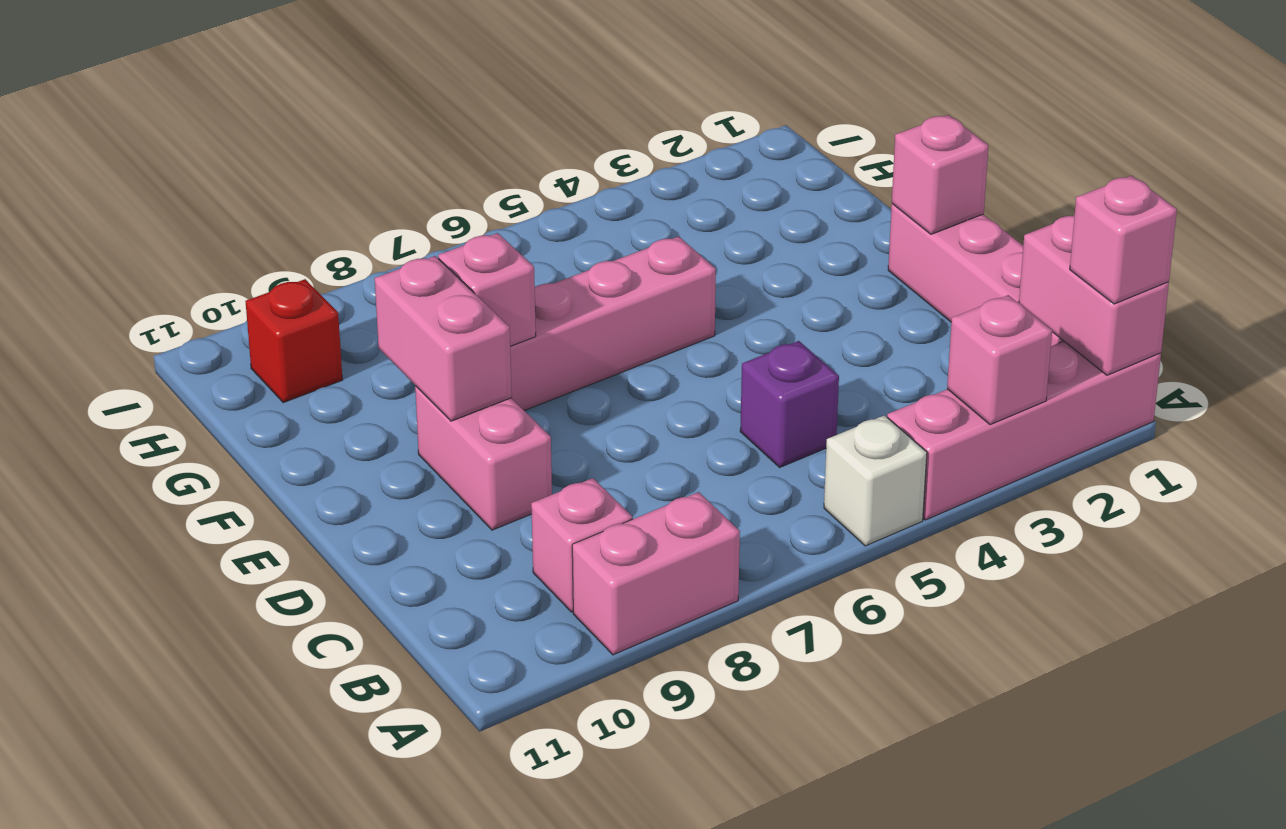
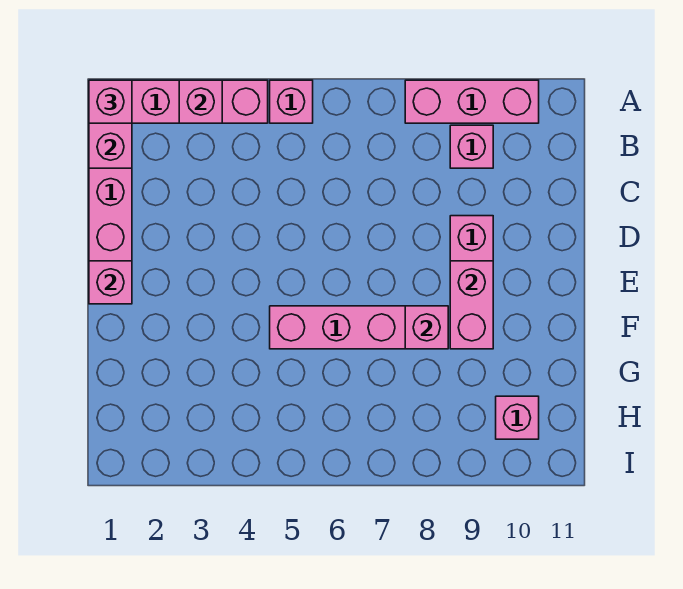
white brick A5 level 1 -> pink brick A5 level 1
pink brick A8:A9 level 1 -> pink brick A8:A10 level 1
purple brick C5 level 1 -> none
red brick H10 level 1 -> pink brick H10 level 1

